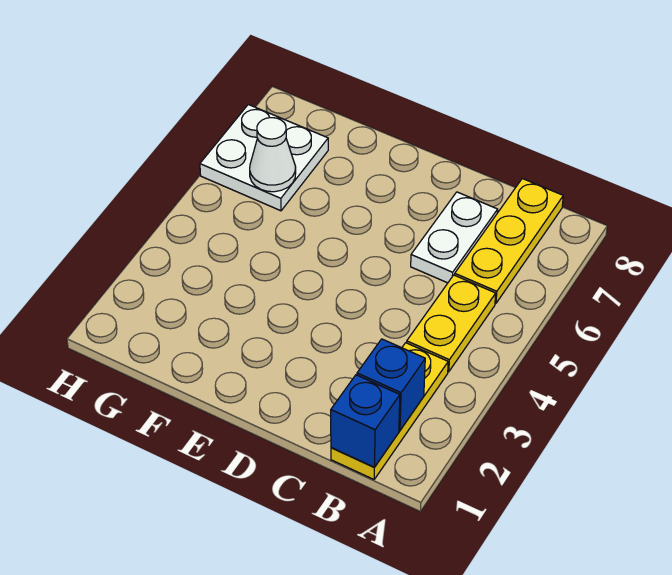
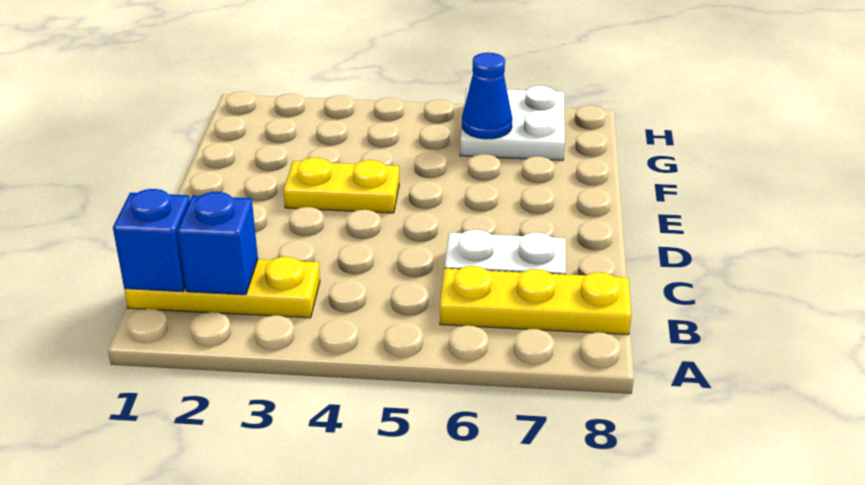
yellow plate B4:B5 level 1 -> yellow plate E3:E4 level 1
white cone G6 level 2 -> blue cone G6 level 2

